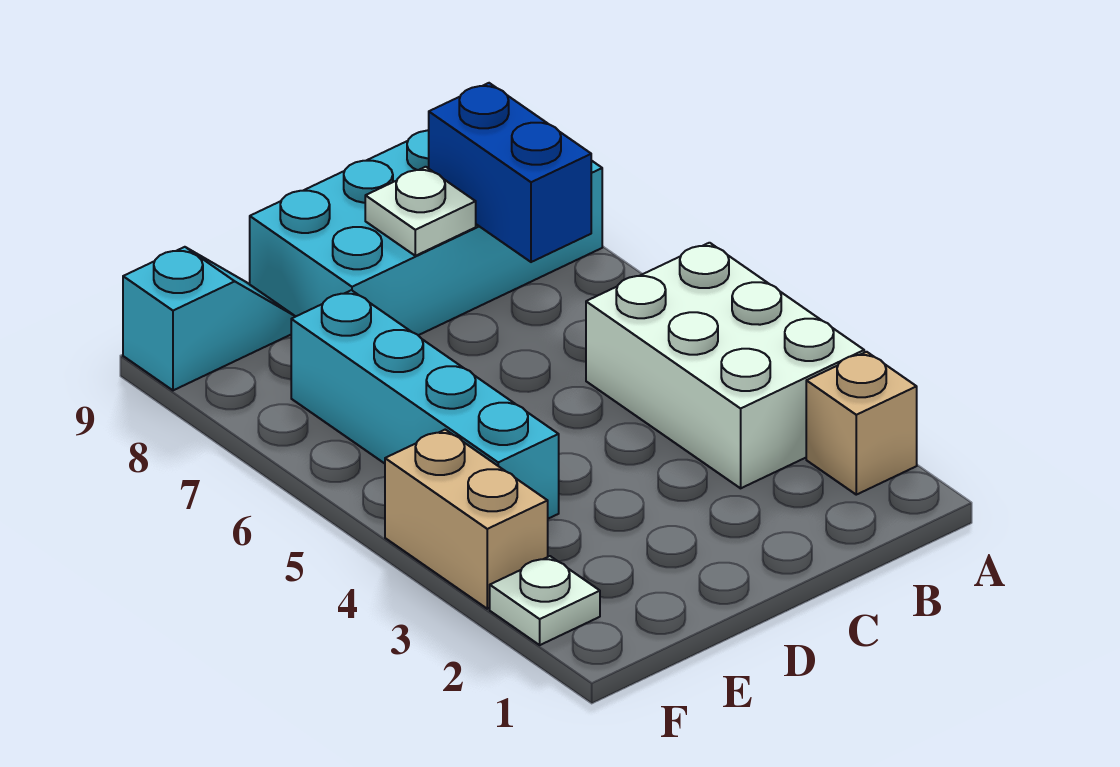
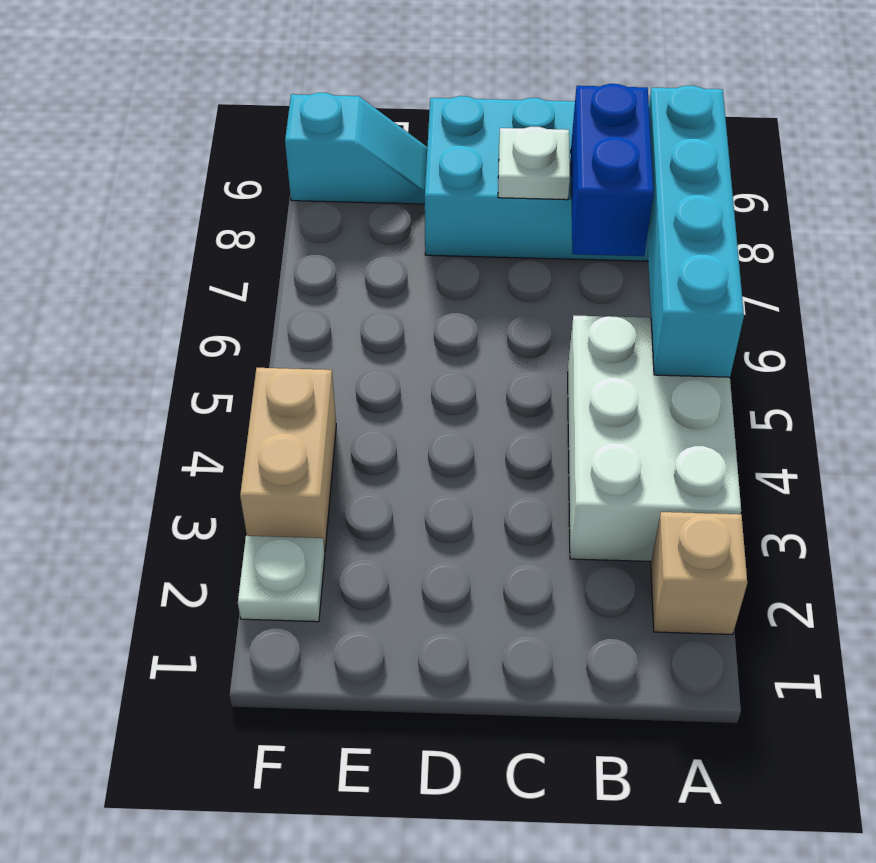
cyan brick E4:E7 level 1 -> cyan brick A5:A8 level 2

